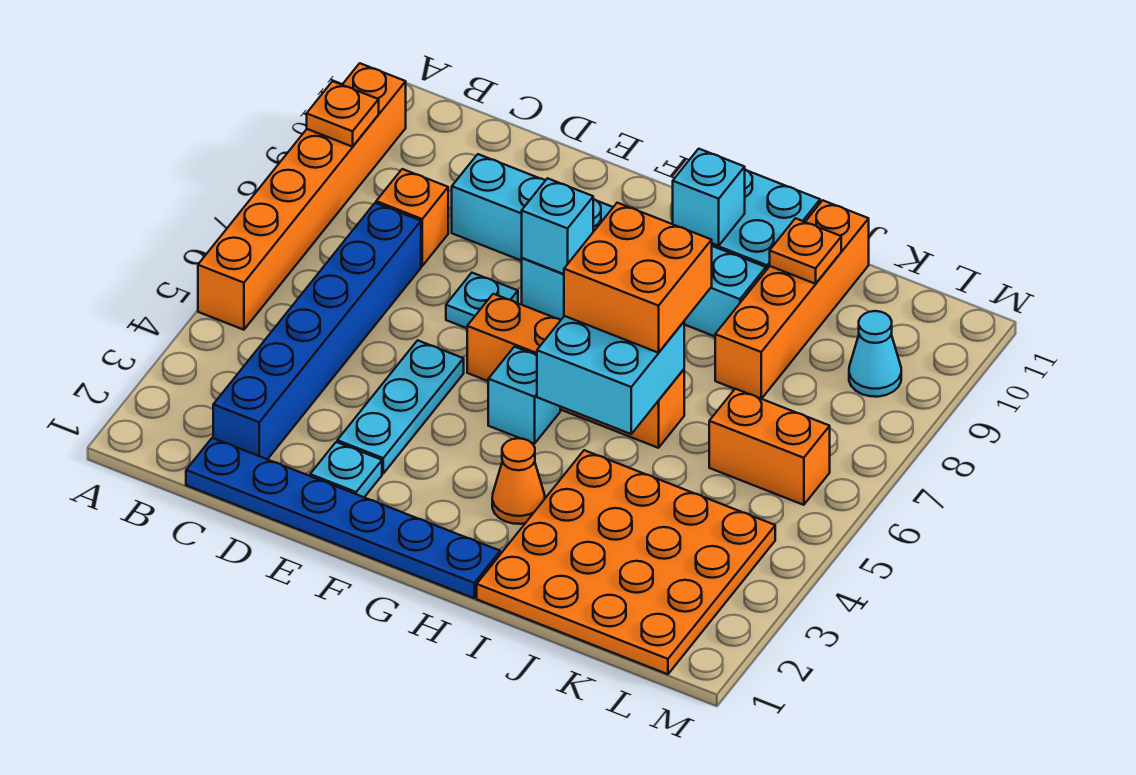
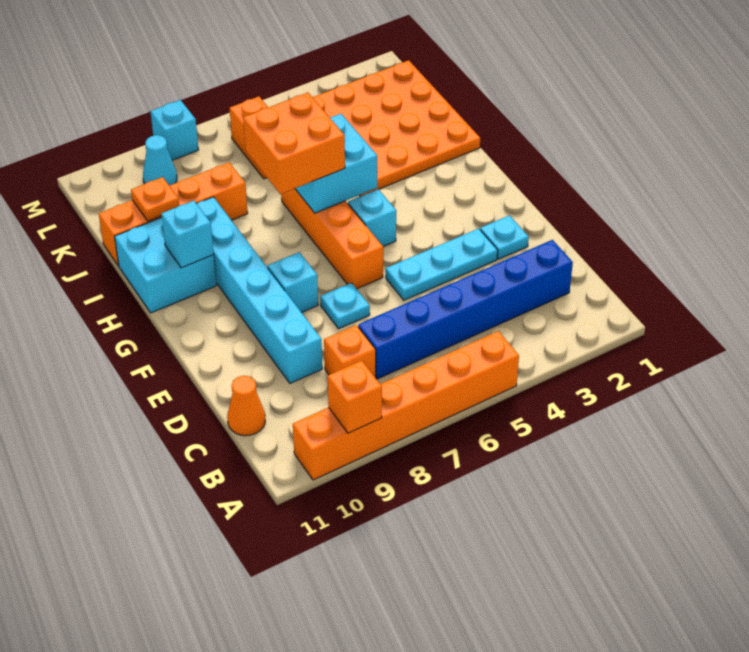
orange plate A9 level 2 -> orange brick A9 level 2
blue plate C1:H1 level 1 -> none
cyan brick F8 level 2 -> cyan brick M8 level 1
orange cone H3 level 1 -> orange cone C11 level 1

